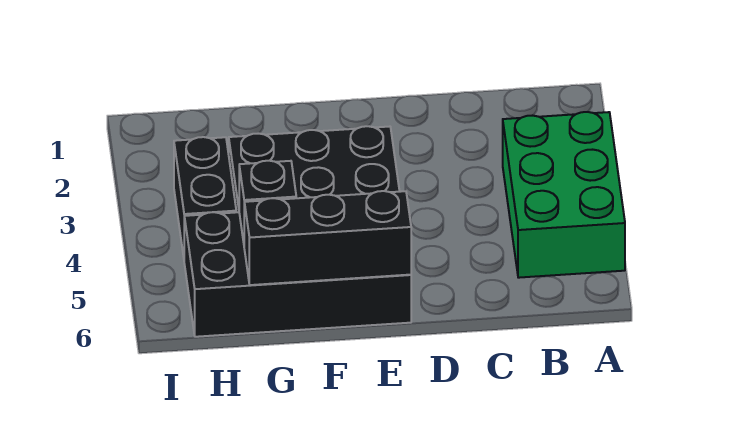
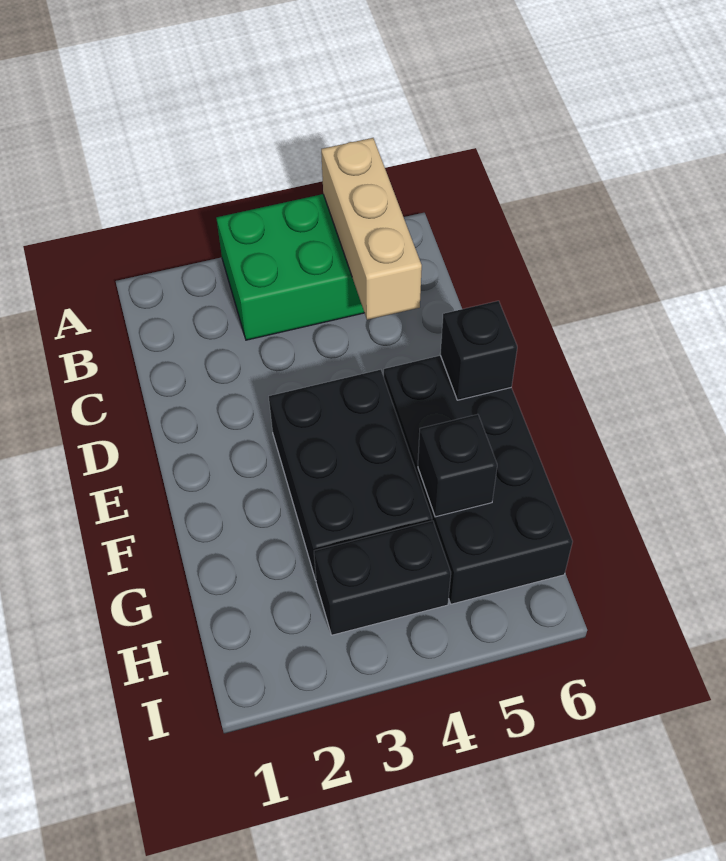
none -> tan brick A5:C5 level 2
black brick E6:G6 level 2 -> black brick E6 level 2

